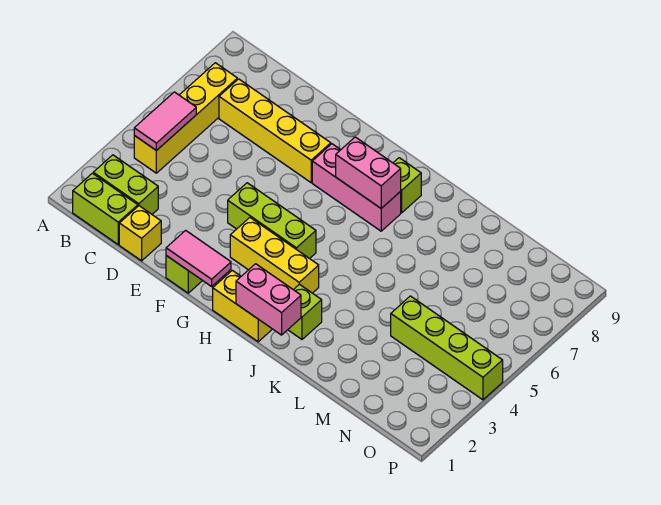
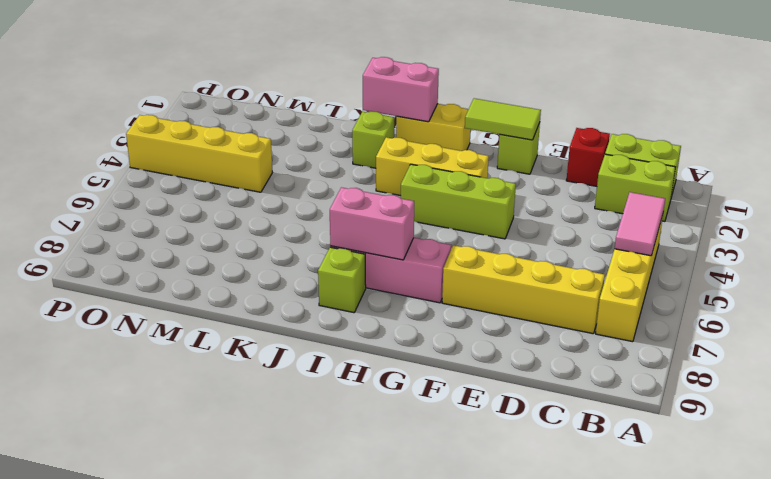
yellow brick D1 level 1 -> red brick D1 level 1
pink tile F1:G1 level 2 -> lime tile F1:G1 level 2
lime brick M4:P4 level 1 -> yellow brick M4:P4 level 1

